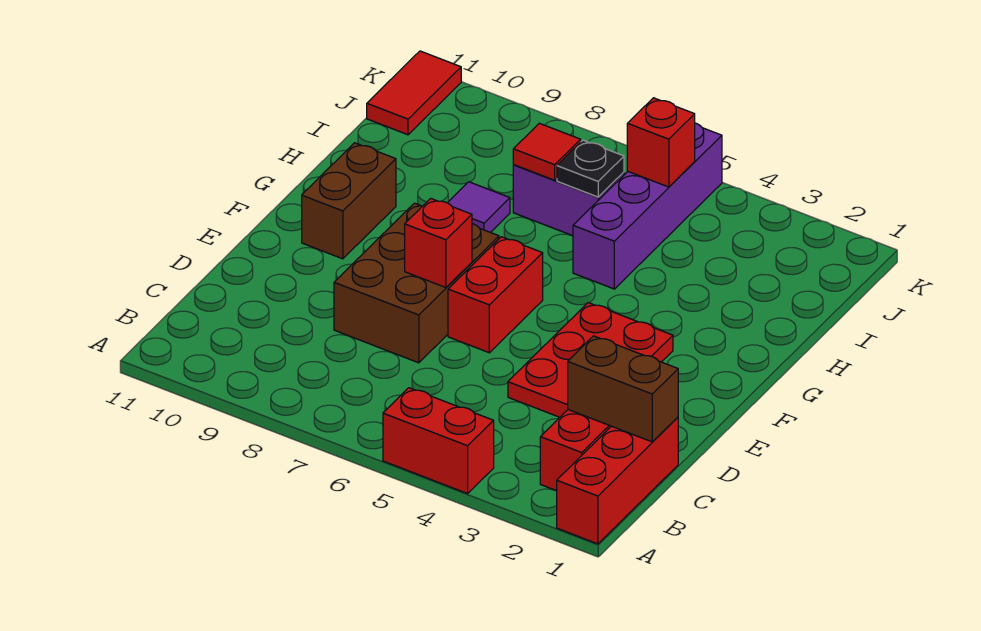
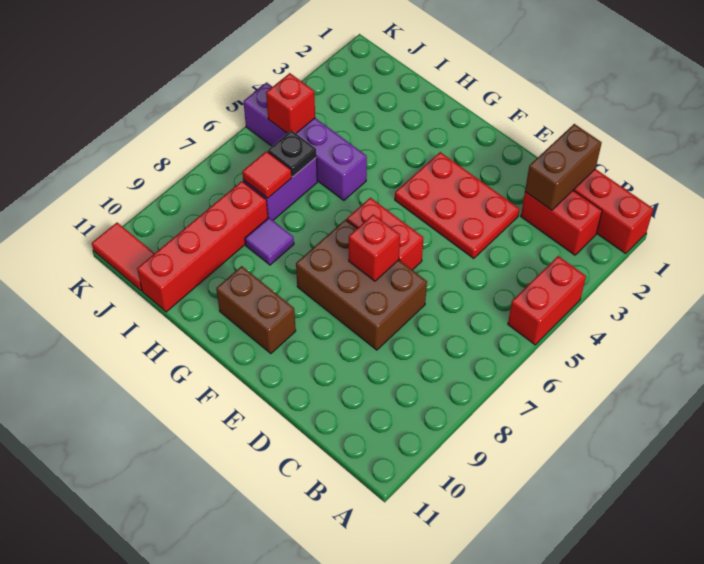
none -> red brick I8:I11 level 1

